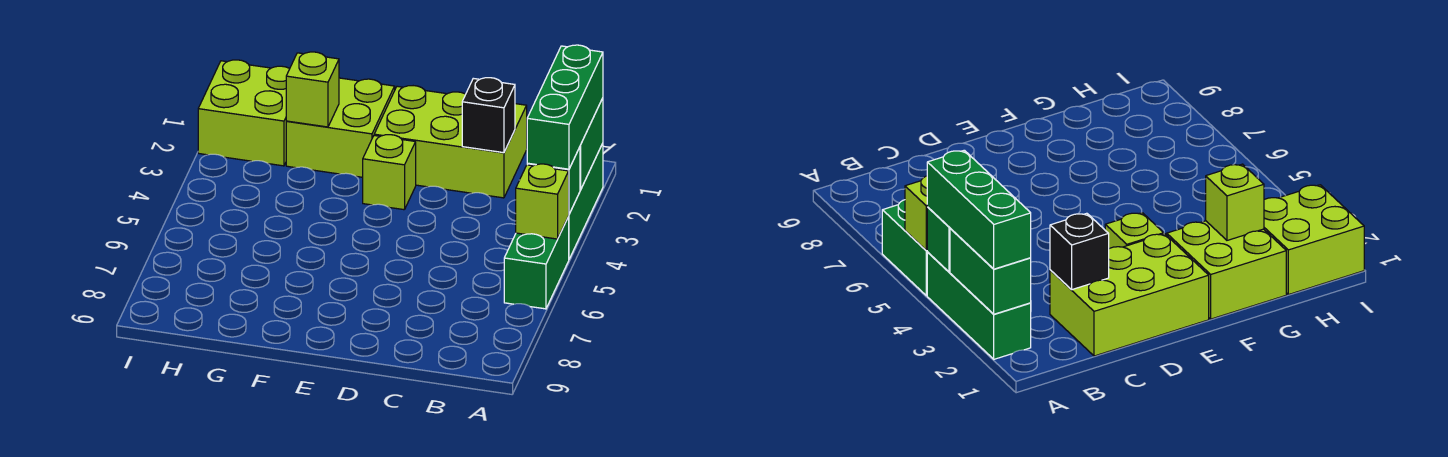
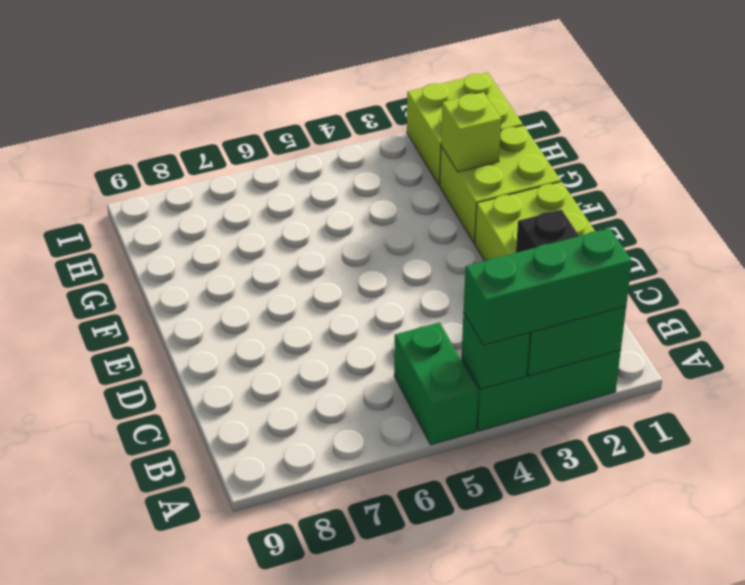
green brick A5:A6 level 1 -> green brick A5:B5 level 1
lime brick A5 level 2 -> none
lime brick E3 level 1 -> none

